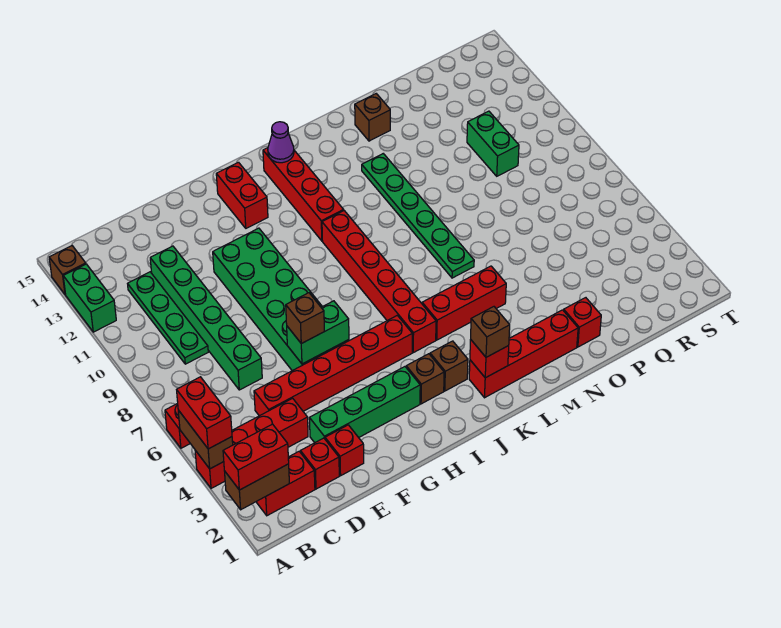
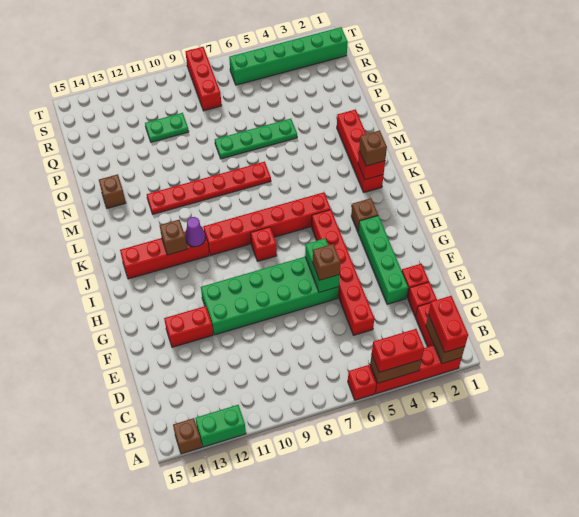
red brick A4:D4 level 1 -> red brick A2:A5 level 1
green plate C9:C12 level 1 -> green plate O5:O8 level 1
green brick D7:D12 level 1 -> green brick S1:S6 level 1
red brick H13:H14 level 1 -> red brick F12:F13 level 1
brown brick J3 level 1 -> brown brick J12 level 2
purple cone J14 level 2 -> purple cone J11 level 2
red brick K5:M5 level 1 -> red brick R8:T8 level 1
green plate M7:M12 level 1 -> red plate M7:M12 level 1
red brick O2 level 1 -> red brick I8 level 1
green brick Q10:Q11 level 1 -> green plate Q10:Q11 level 1

